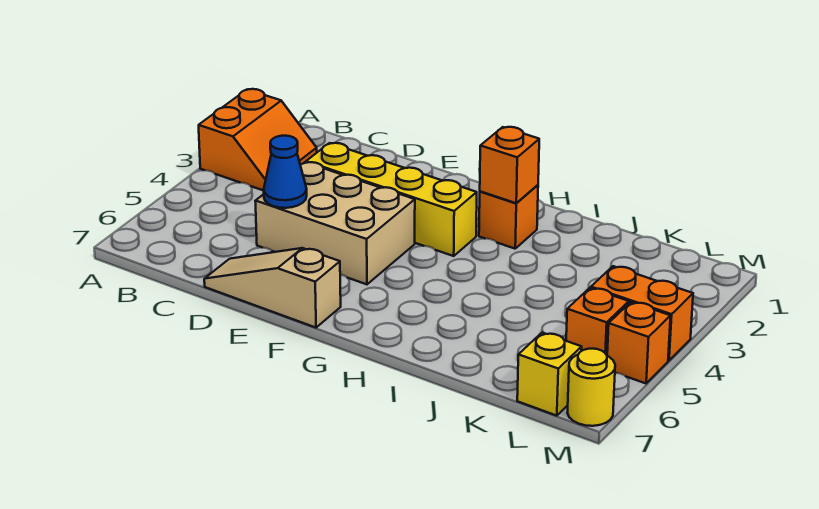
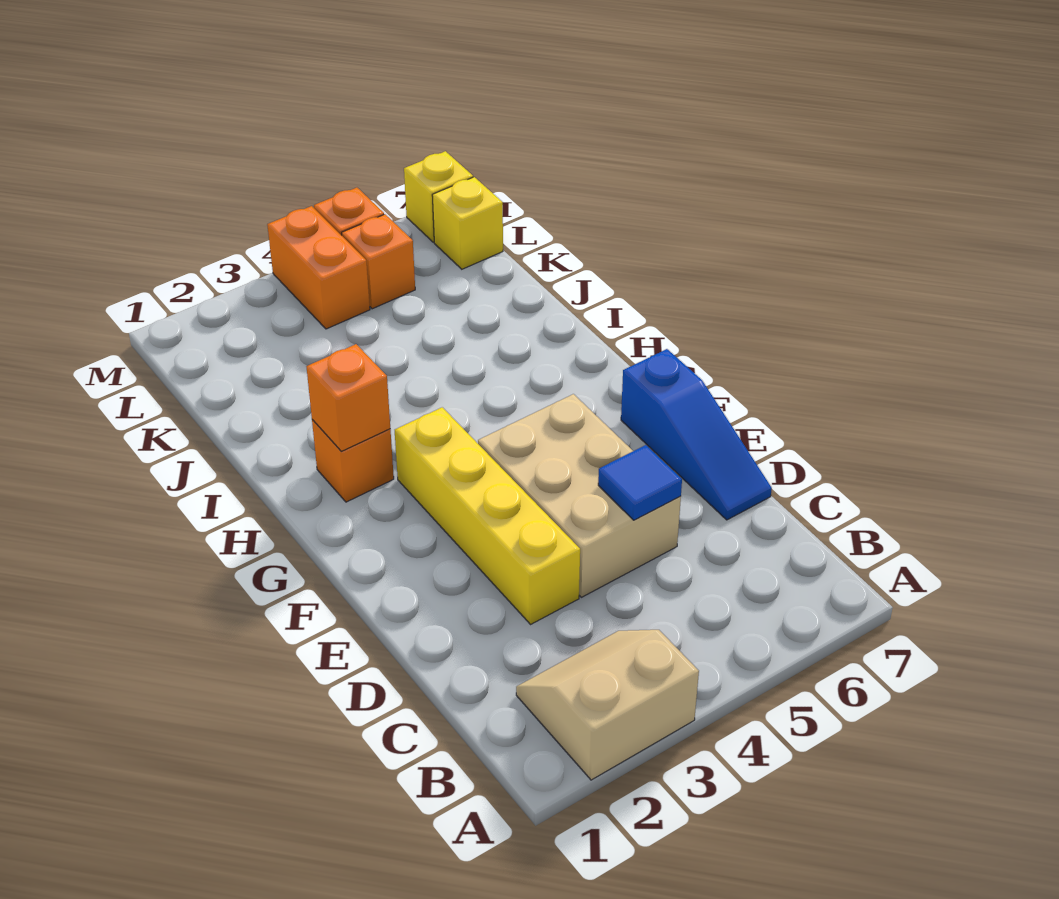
orange slope A2:B3 level 1 top A -> tan slope A2:B3 level 1 top A
blue cone D5 level 2 -> blue tile D5 level 2
tan slope D7:F7 level 1 top F -> blue slope D7:F7 level 1 top F
yellow round brick M7 level 1 -> yellow brick M7 level 1

